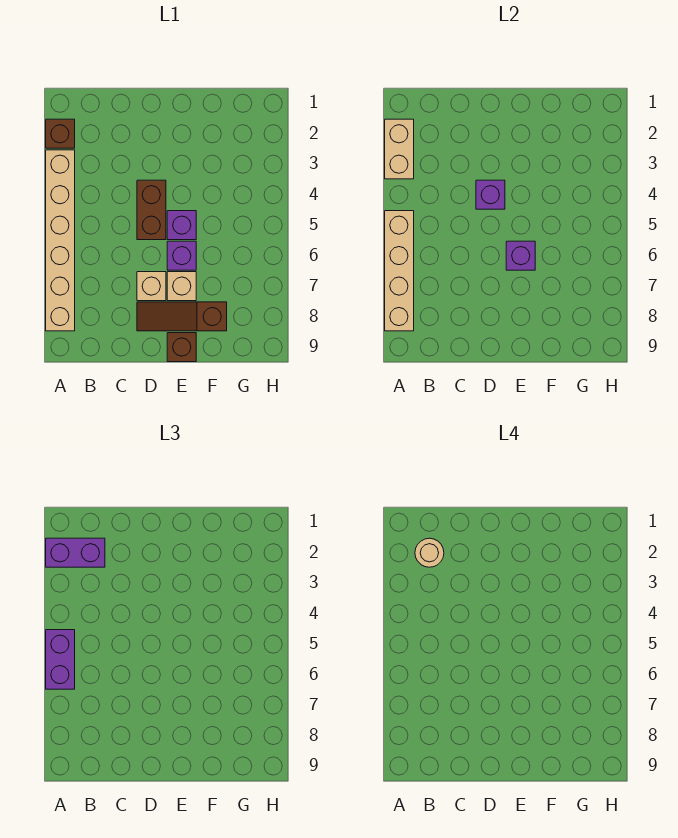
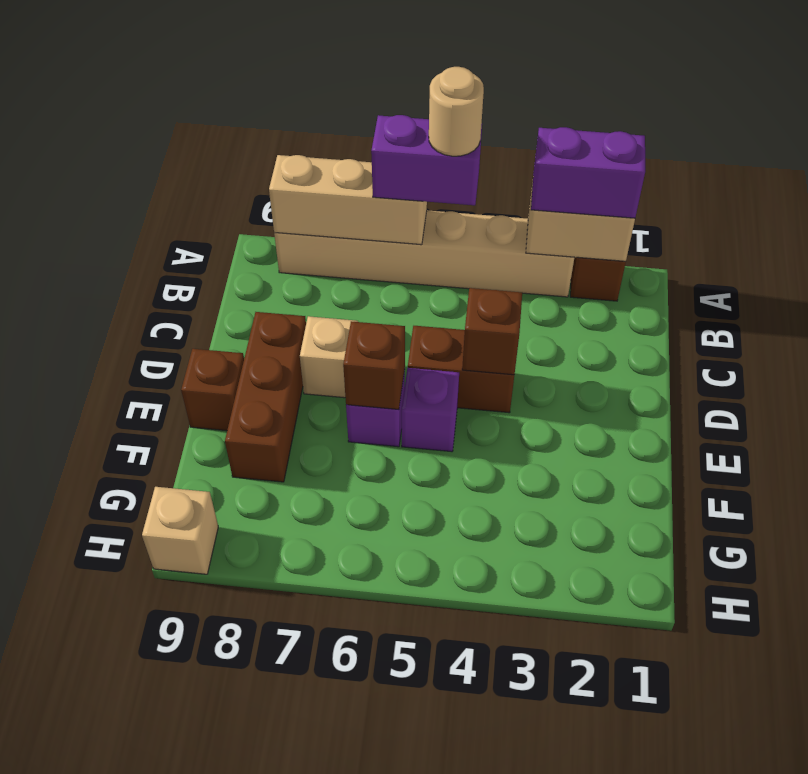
purple brick A2:B2 level 3 -> purple brick A2:A3 level 3
tan brick A5:A8 level 2 -> tan brick A6:A8 level 2
tan round brick B2 level 4 -> tan round brick A5 level 4
purple brick D4 level 2 -> brown brick D4 level 2
brown slope D8:F8 level 1 top F -> brown brick D8:F8 level 1
purple brick E6 level 2 -> brown brick E6 level 2
tan brick E7 level 1 -> tan brick H9 level 1

